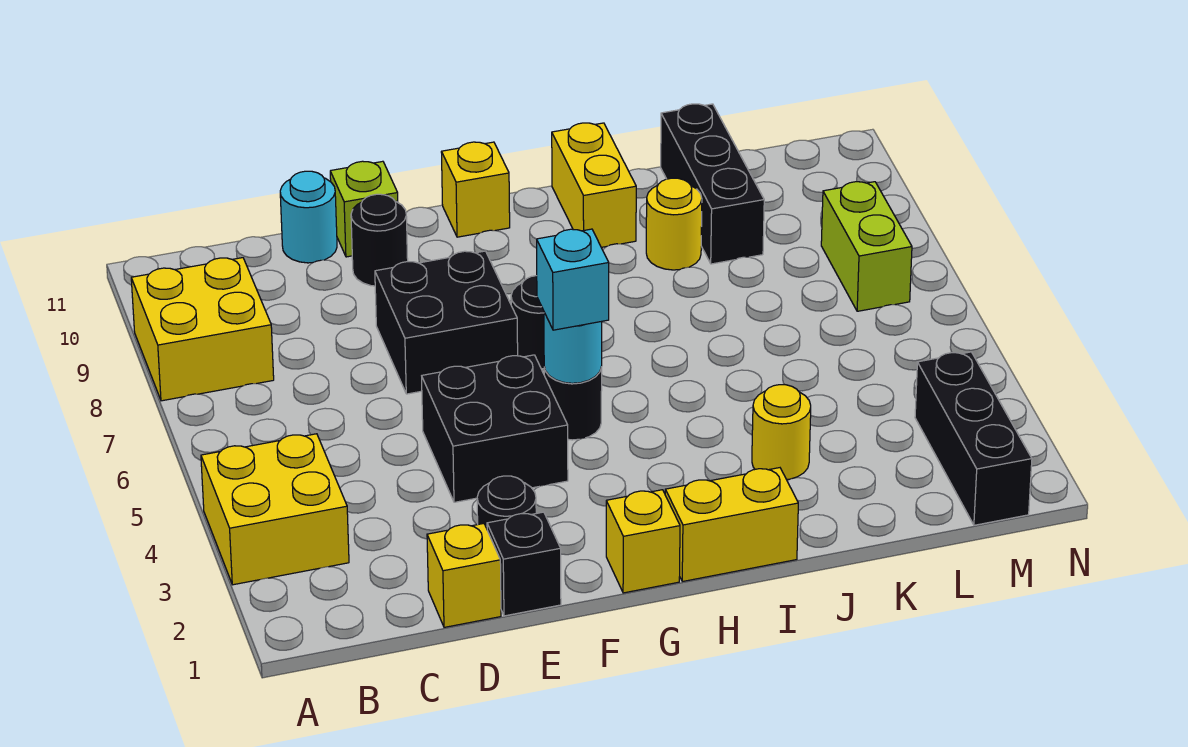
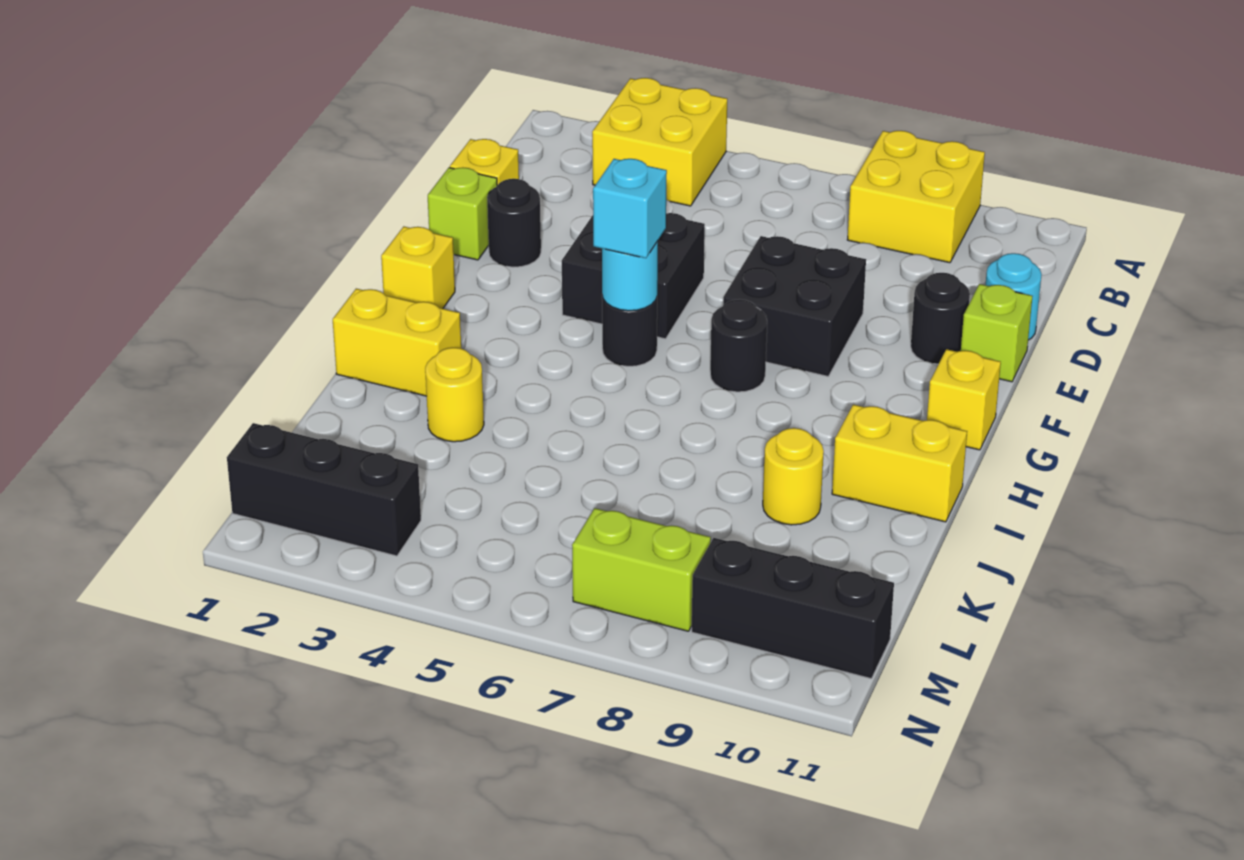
black brick E1 level 1 -> lime brick E1 level 1
yellow brick H1:I1 level 1 -> yellow brick I1:I2 level 1
black brick K9:K11 level 1 -> black brick M9:M11 level 1

